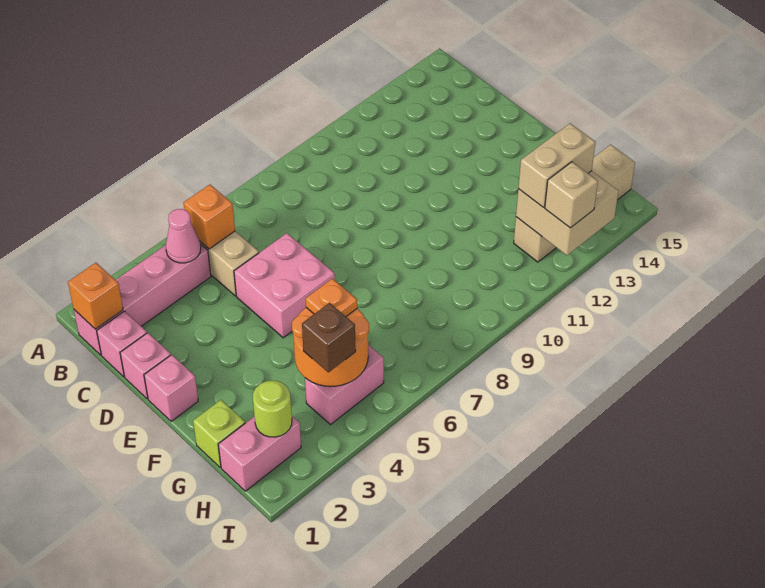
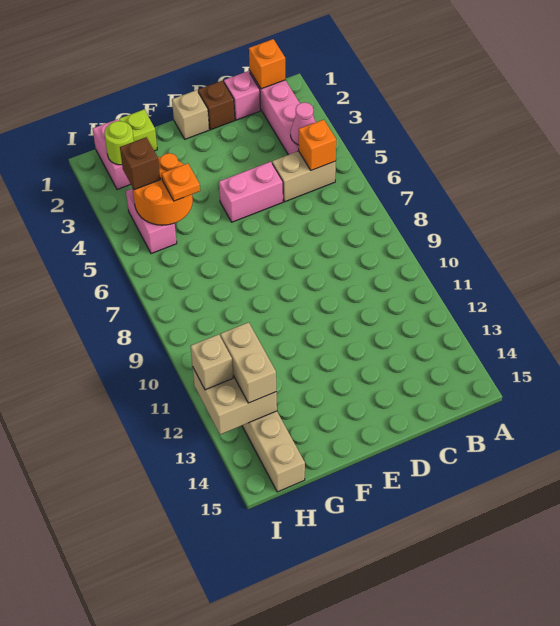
pink brick D1 level 1 -> brown brick D1 level 1
pink brick D5:E6 level 1 -> pink brick D5:E5 level 1
pink brick E1 level 1 -> tan brick E1 level 1

